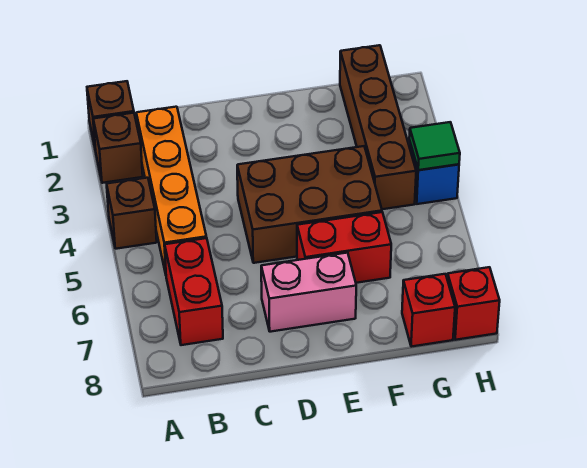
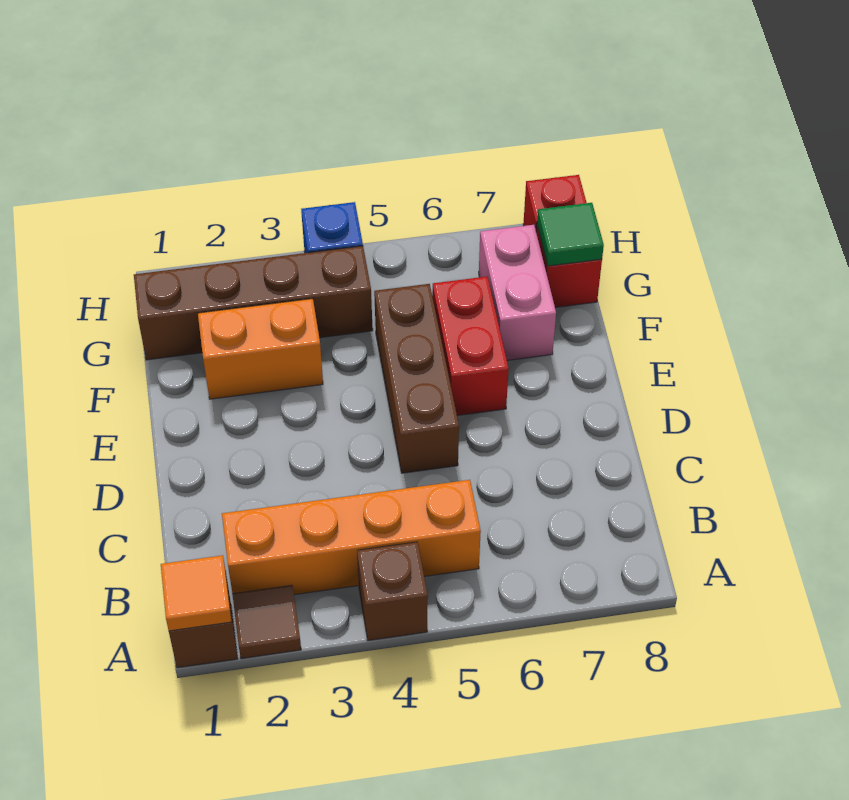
none -> orange tile A1 level 2
brown brick A2 level 1 -> brown tile A2 level 1
red brick B6:B7 level 1 -> none
brown brick D4:F5 level 1 -> brown brick D5:F5 level 1
pink brick D7:E7 level 1 -> pink brick F7:G7 level 1
none -> orange brick F2:F3 level 1
green tile H4 level 2 -> green tile G8 level 2

